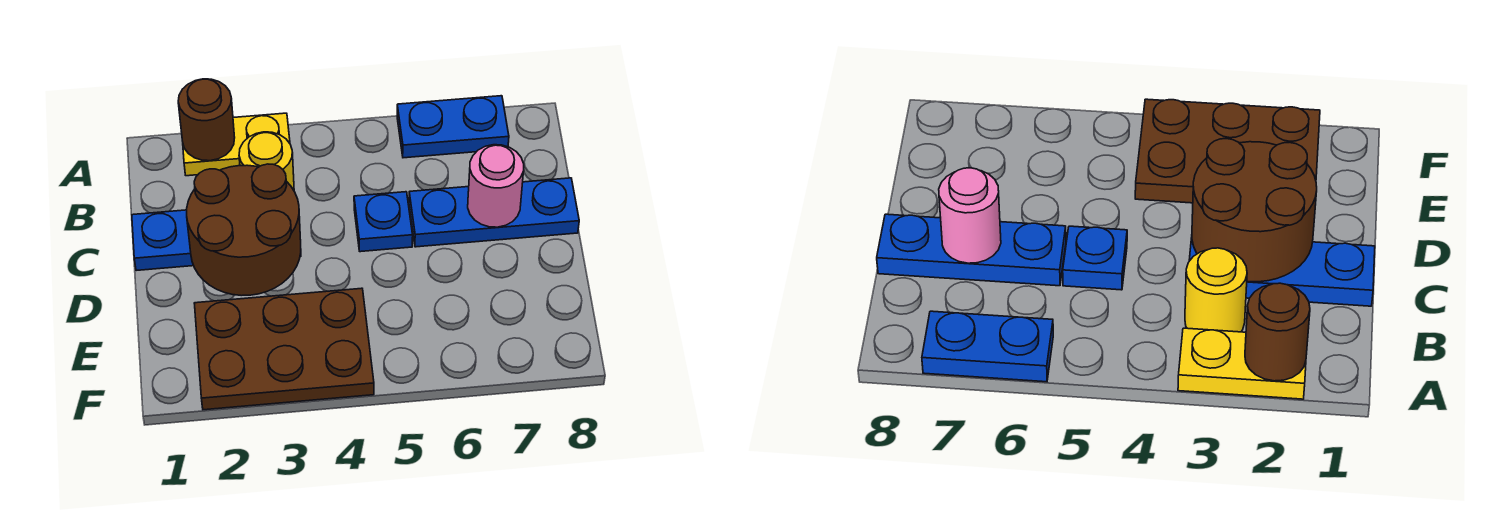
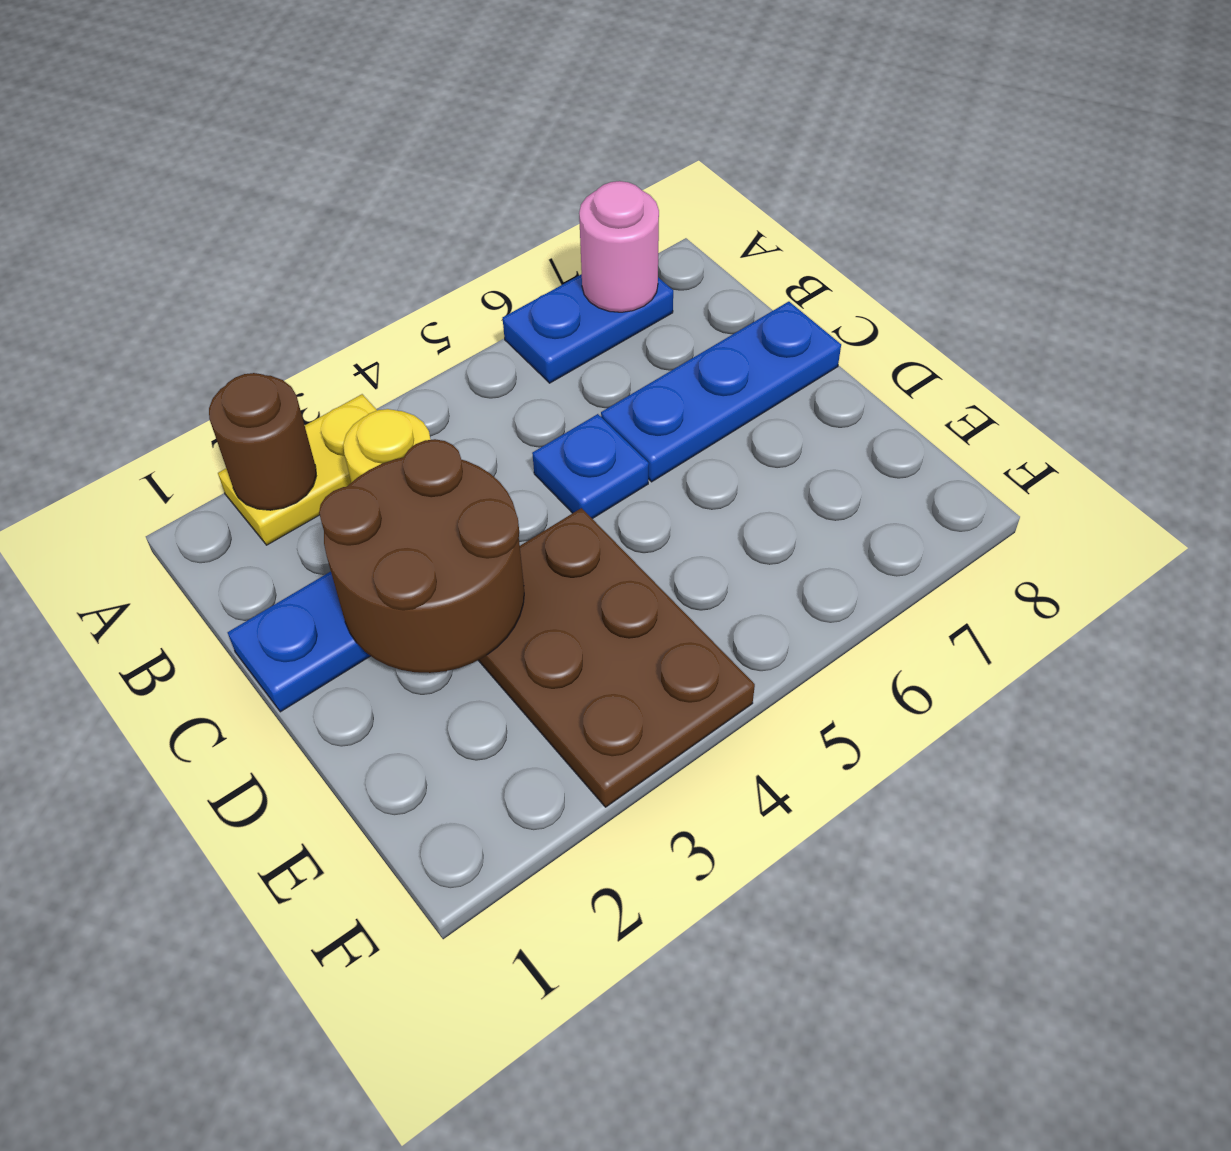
pink round brick C7 level 2 -> pink round brick A7 level 2
brown plate E2:F4 level 1 -> brown plate D3:F4 level 1

